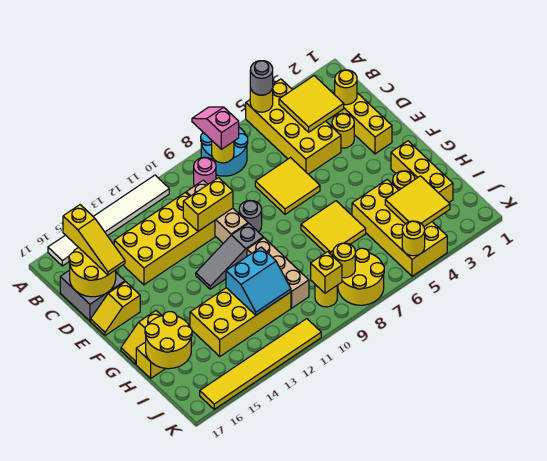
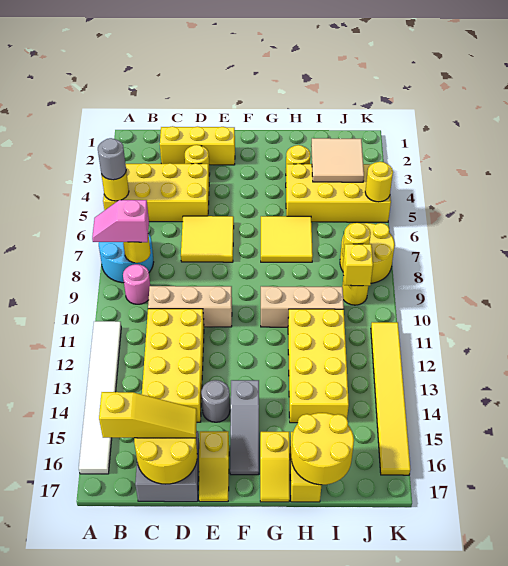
yellow tile B3:C4 level 2 -> none
yellow round brick C2 level 2 -> none
yellow brick D10:D11 level 2 -> none
grey round brick E9 level 1 -> grey round brick E14 level 1
grey slope F10:F12 level 1 top 10 -> grey slope F14:F16 level 1 top 14
yellow brick G2:I2 level 1 -> none
cyan slope H11:I12 level 2 top H -> none
yellow tile I3:J4 level 2 -> tan tile I3:J4 level 2

